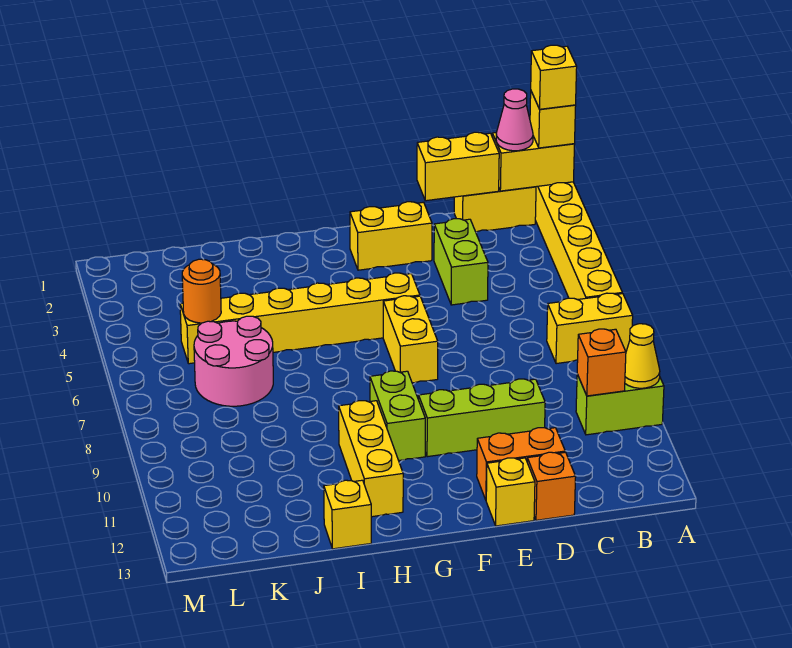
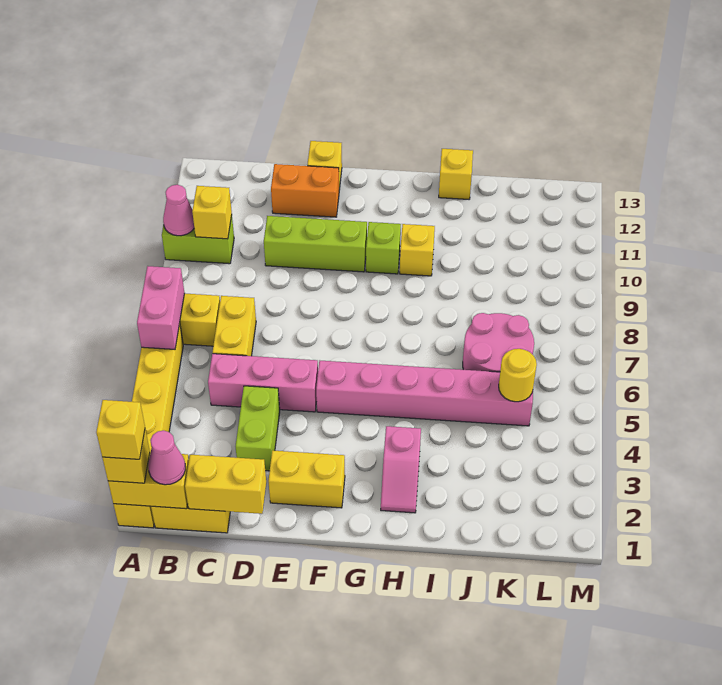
none -> pink brick A6:A7 level 2
yellow cone A10 level 2 -> pink cone A10 level 2
orange brick B10 level 2 -> yellow brick B10 level 2
none -> pink brick C5:E5 level 1
orange brick D13 level 1 -> none
yellow brick F5:K5 level 1 -> pink brick F5:K5 level 1
yellow brick F6:F7 level 1 -> yellow brick C6:C7 level 1
lime brick G9:G10 level 1 -> lime brick G10 level 1
none -> pink slope H2:H3 level 1 top 3
yellow brick H10:H12 level 1 -> yellow brick H10 level 1
orange round brick K5 level 2 -> yellow round brick K5 level 2

